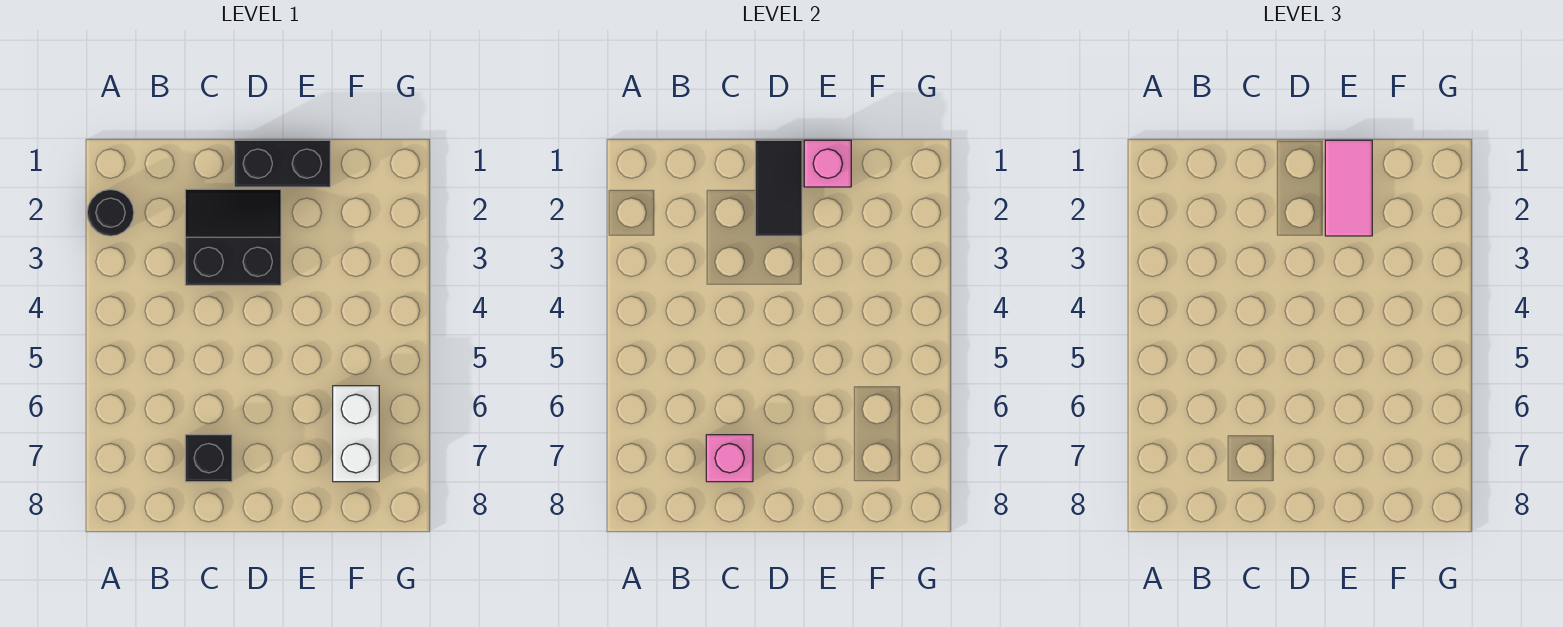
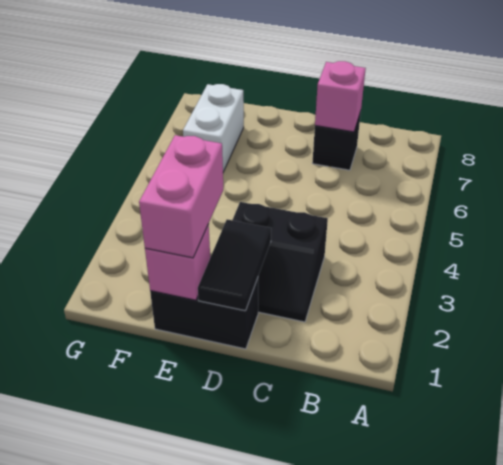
black round brick A2 level 1 -> none
pink tile E1:E2 level 3 -> pink brick E1:E2 level 3

